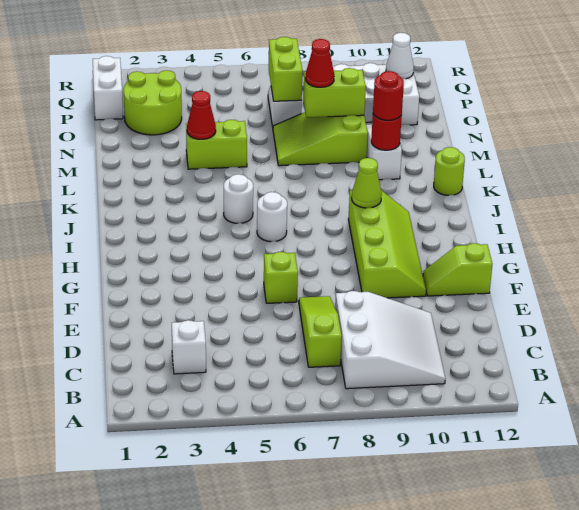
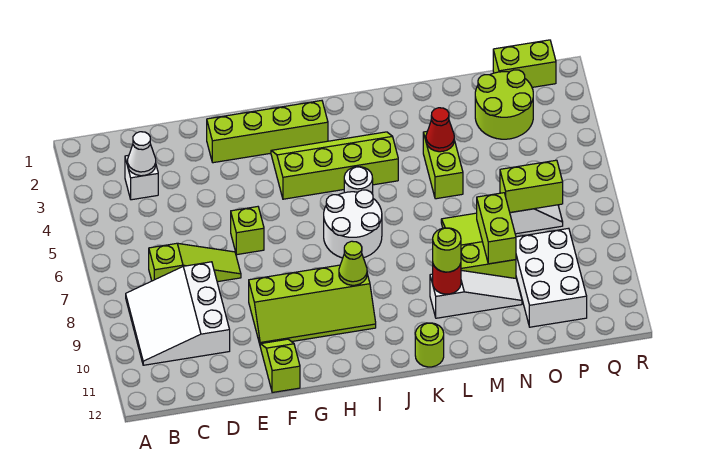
white slope B8:D10 level 1 top 8 -> white slope B8:D10 level 1 top D
none -> lime brick F2:I2 level 1
none -> lime slope H3:K4 level 1 top 4
white round brick I6 level 1 -> white round brick I6:J7 level 1
red round brick L10 level 3 -> lime round brick L10 level 3
red cone N8 level 3 -> none
white brick P1:Q1 level 1 -> lime brick P1:Q1 level 1
white cone P11 level 2 -> white cone C3 level 2

